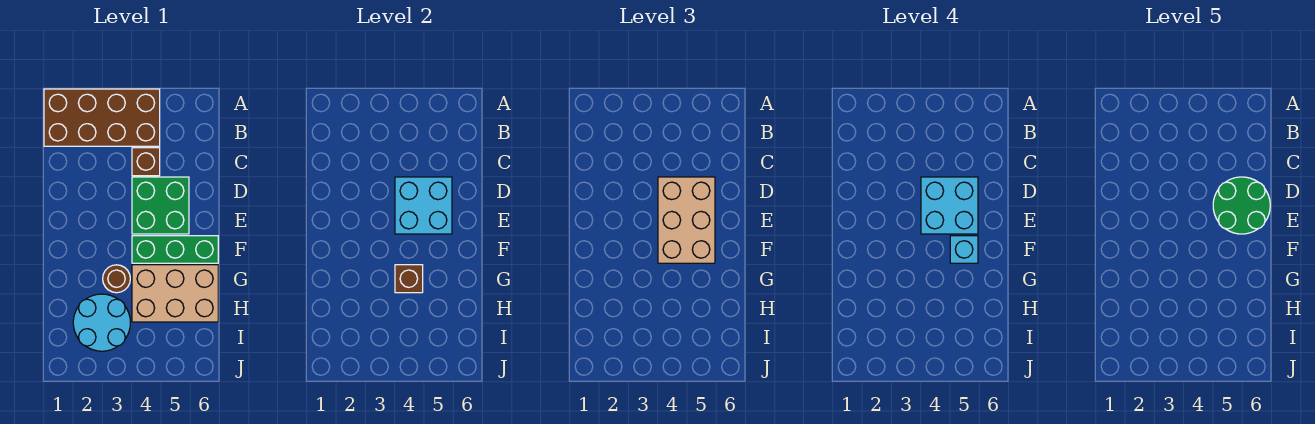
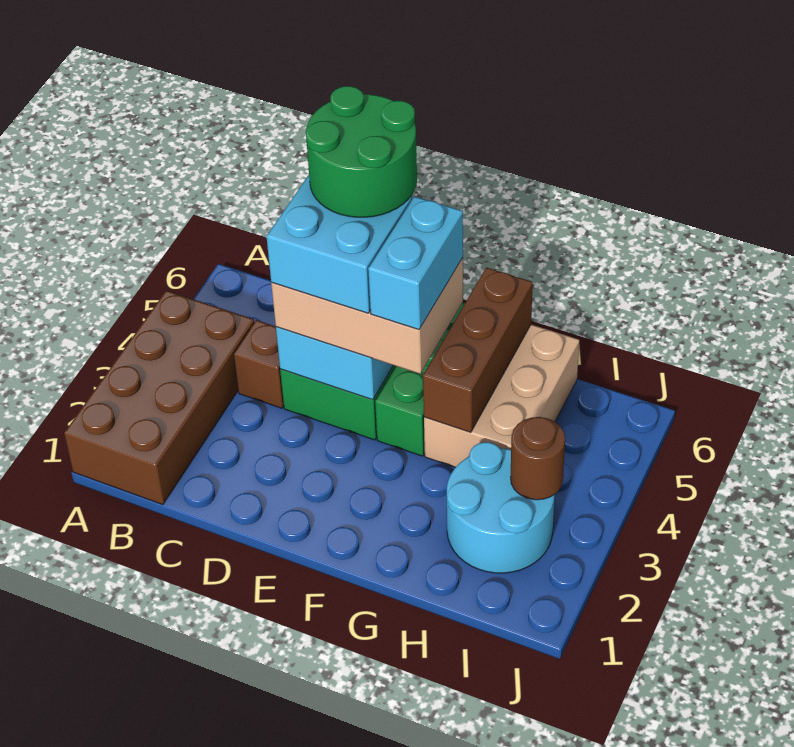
cyan brick F5 level 4 -> cyan brick F4:F5 level 4
brown round brick G3 level 1 -> brown round brick I3 level 2
brown brick G4 level 2 -> brown brick G4:G6 level 2

